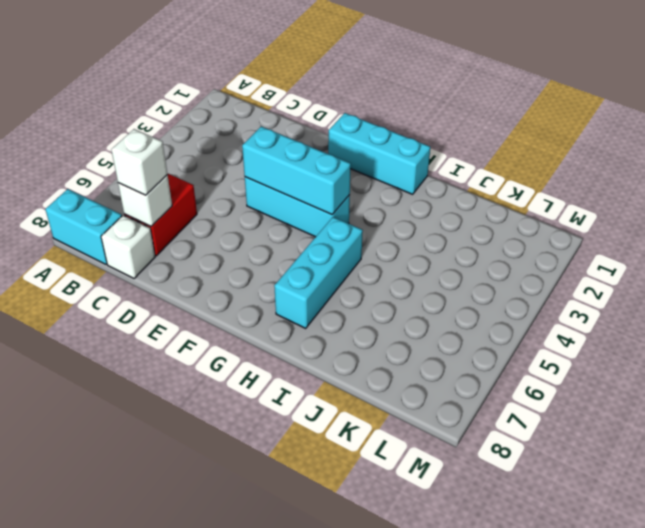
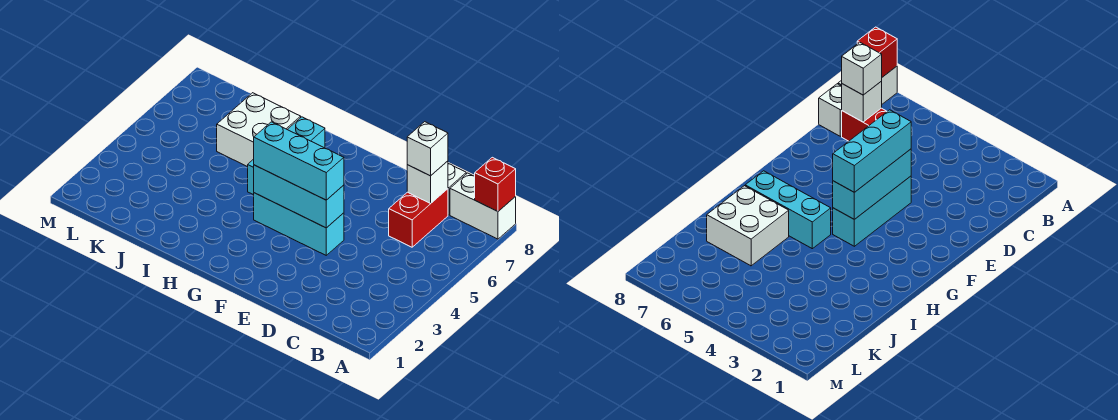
cyan brick A8:B8 level 1 -> white brick A8:B8 level 1
none -> red brick A8 level 2
cyan brick F1:H1 level 1 -> cyan brick E4:G4 level 3
none -> white brick I6:J7 level 1

